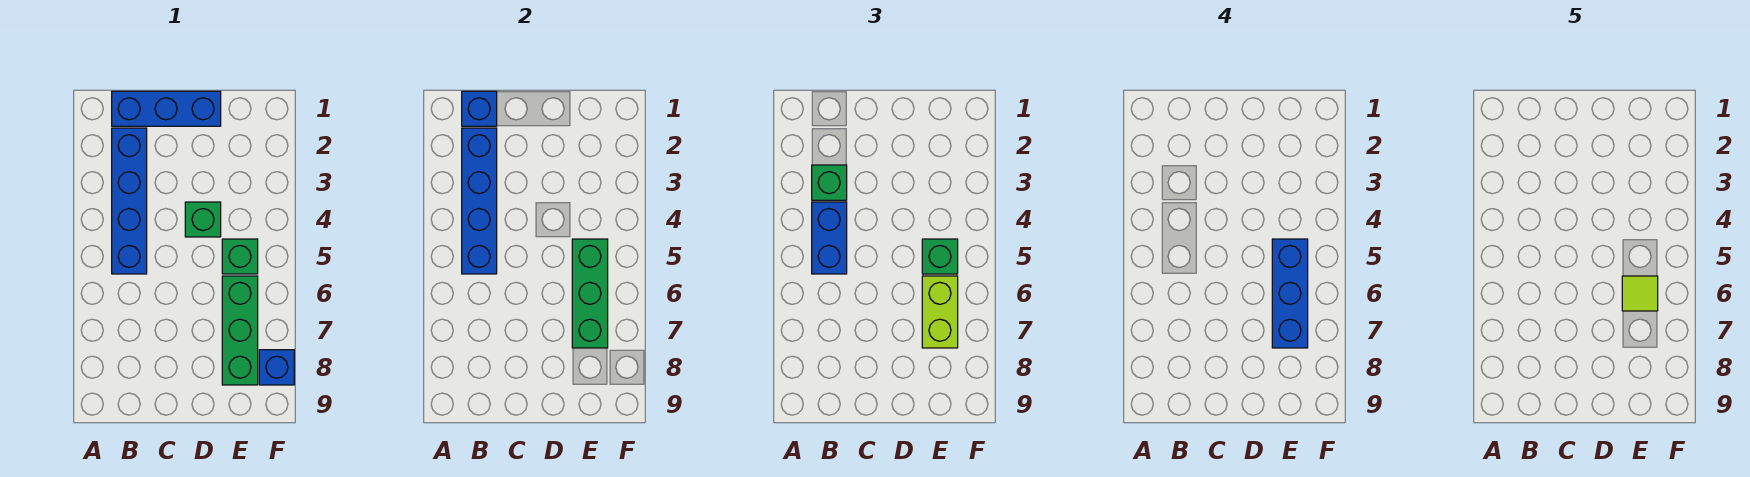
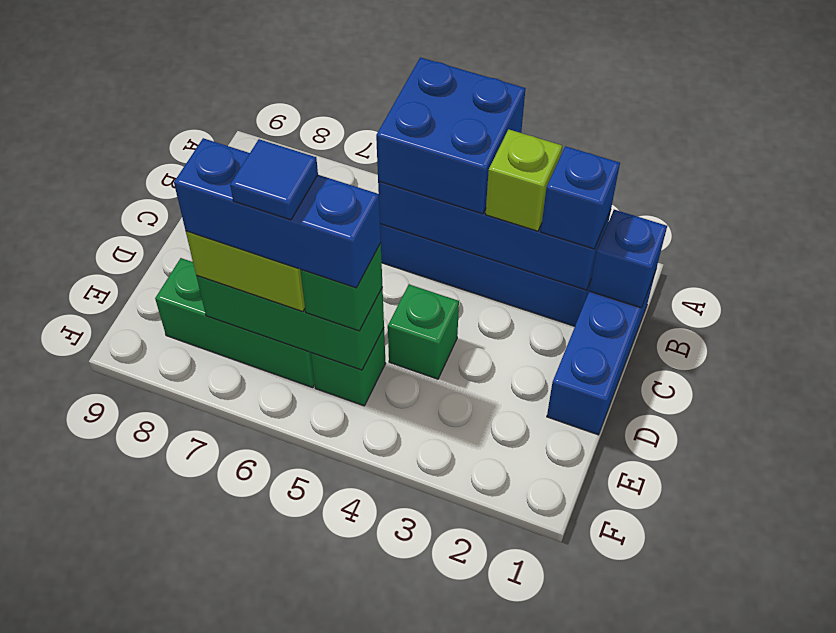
green brick B3 level 3 -> lime brick B3 level 3
blue brick B4:B5 level 3 -> blue brick A4:B5 level 3
lime tile E6 level 5 -> blue tile E6 level 5
blue brick F8 level 1 -> blue brick B2 level 3

